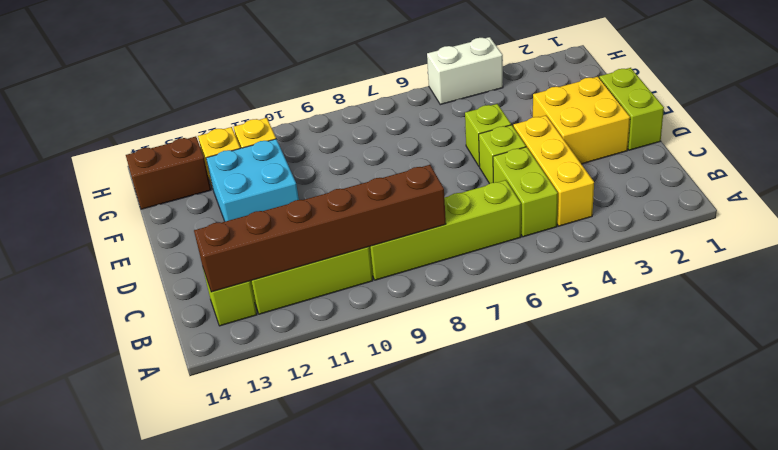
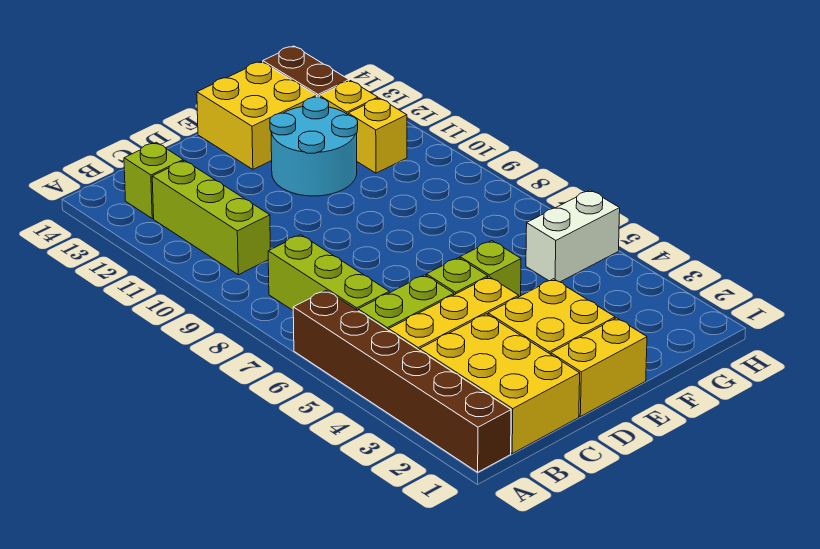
none -> yellow brick B1:C3 level 1
lime brick B6:B9 level 1 -> lime brick B6:B8 level 1
brown brick B8:B13 level 2 -> brown brick A1:A6 level 1
lime brick D1:E1 level 1 -> yellow brick D1:E1 level 1
cyan brick E11:F12 level 1 -> cyan round brick E11:F12 level 1
none -> yellow brick E13:F14 level 1
white brick H4:H5 level 1 -> white brick G5:H5 level 1

